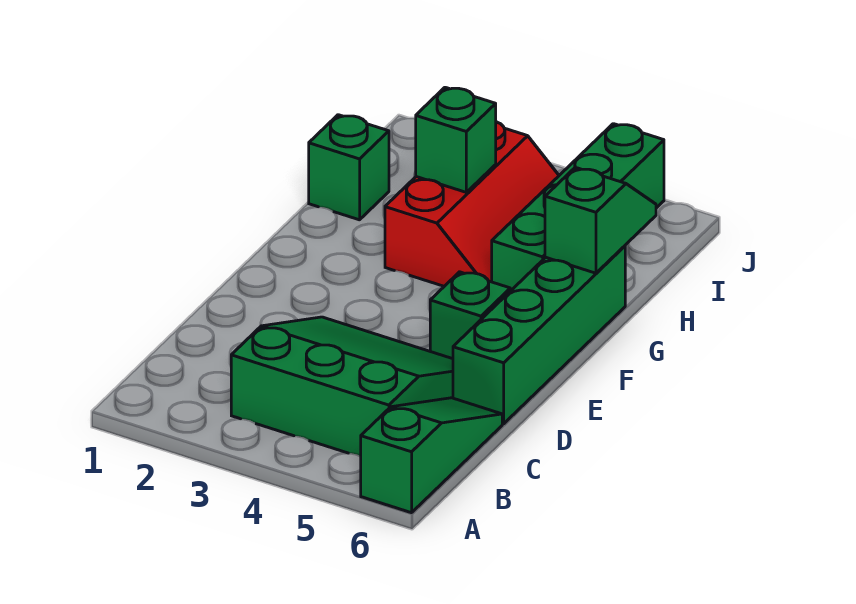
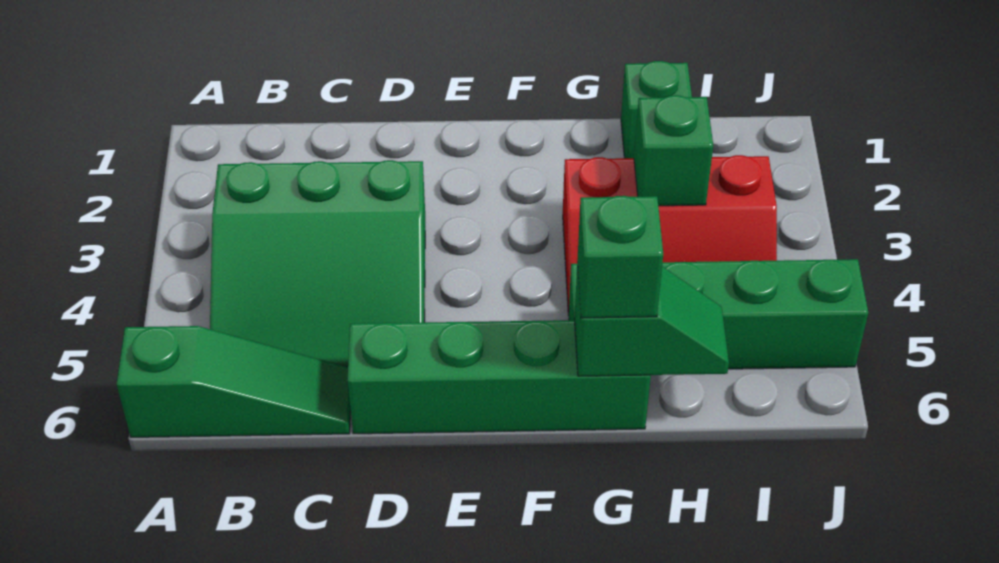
green slope B3:D5 level 1 top B -> green slope B3:D5 level 1 top 3
green brick E5 level 1 -> green brick G6 level 3

